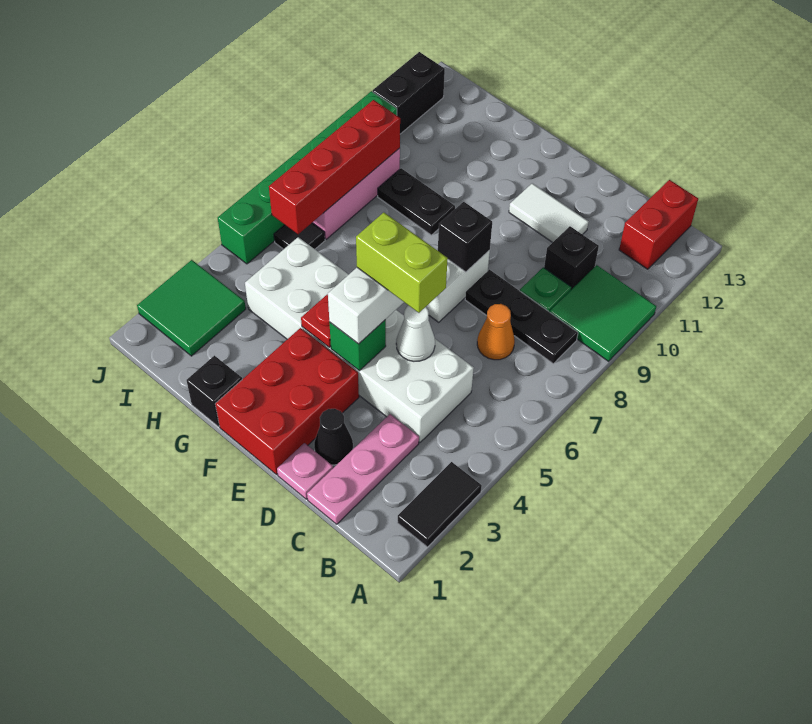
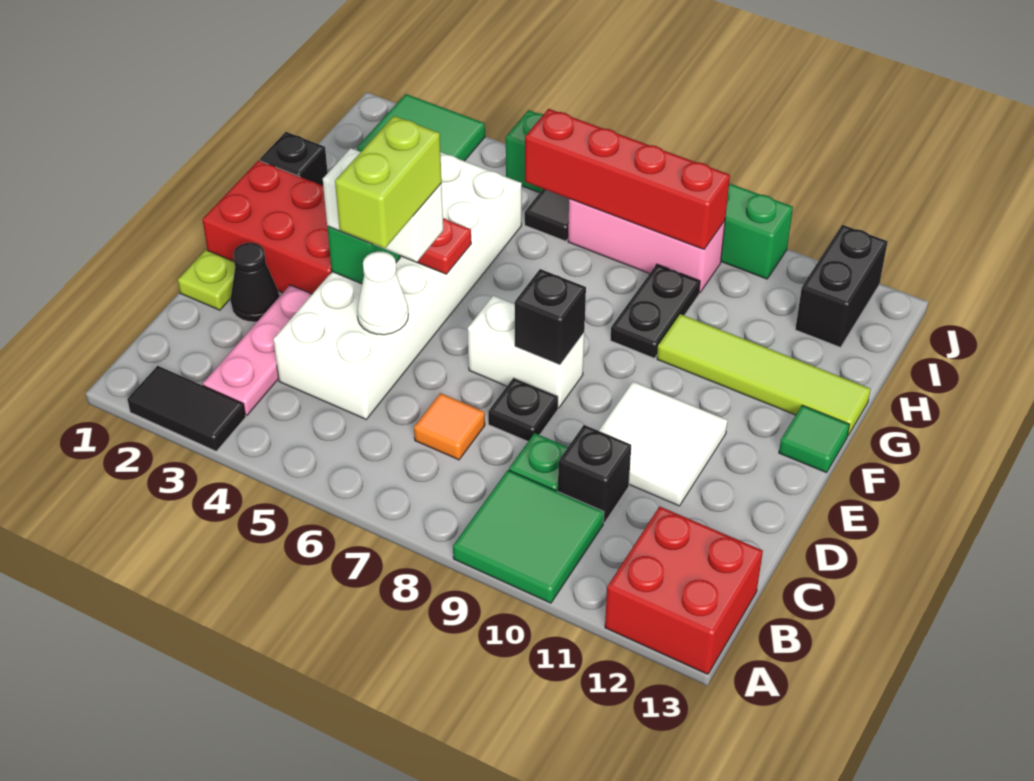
black plate B8:D8 level 1 -> black plate D8 level 1
red brick B12:B13 level 1 -> red brick A12:B13 level 1
pink plate C1:C3 level 1 -> pink plate B3:D3 level 1
orange cone C7 level 1 -> orange tile C7 level 1
pink plate D1 level 1 -> lime plate D1 level 1
white tile D11:E11 level 1 -> white tile D10:E11 level 1
none -> green tile F13 level 1
none -> lime tile G10:G13 level 1
black brick J11:J12 level 1 -> black brick I12:J12 level 1

